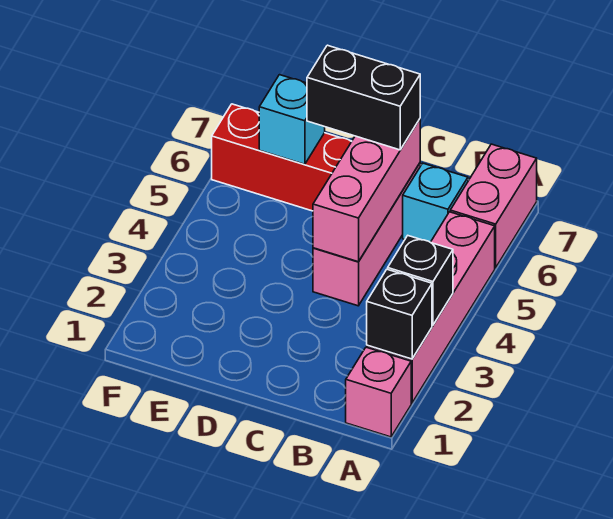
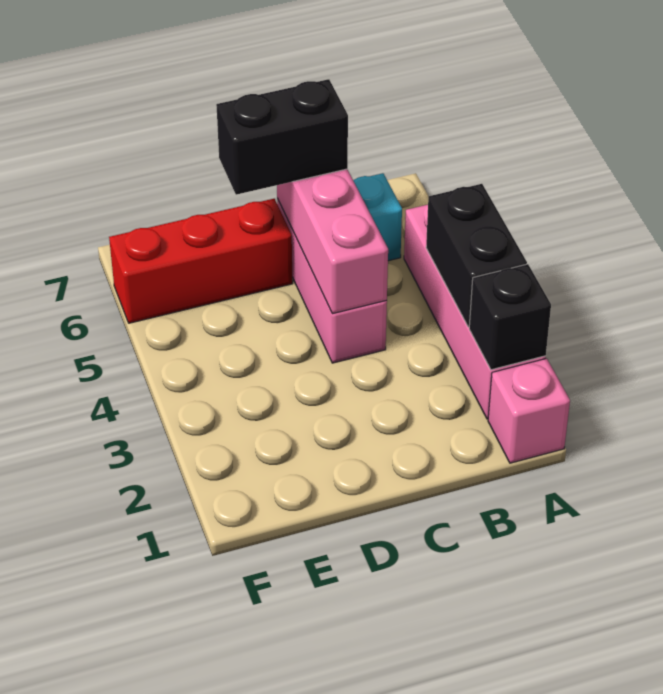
black brick A3 level 2 -> black brick A3:A4 level 2
pink brick A6:A7 level 1 -> none
cyan brick E6 level 2 -> none

